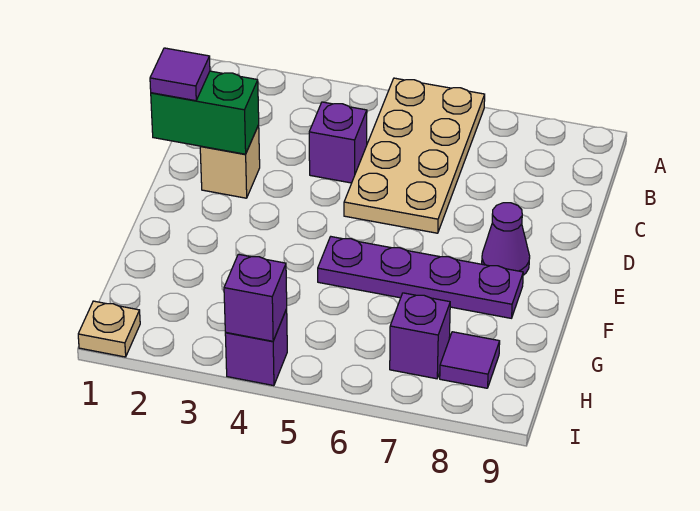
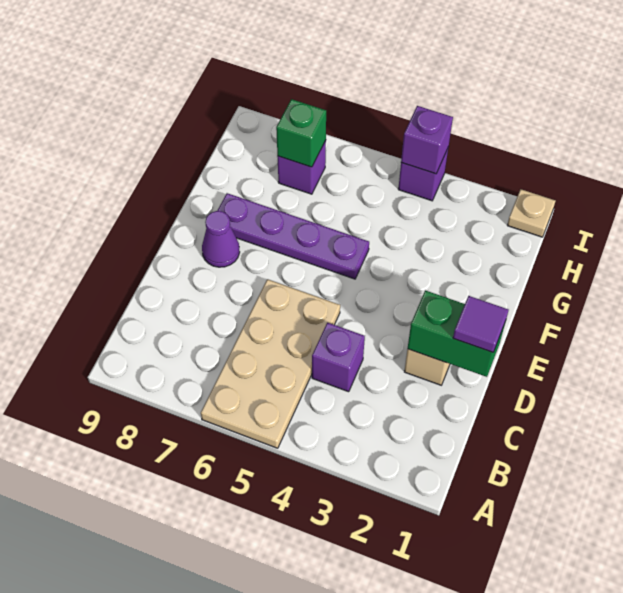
none -> green brick H7 level 2
purple tile H8 level 1 -> none

